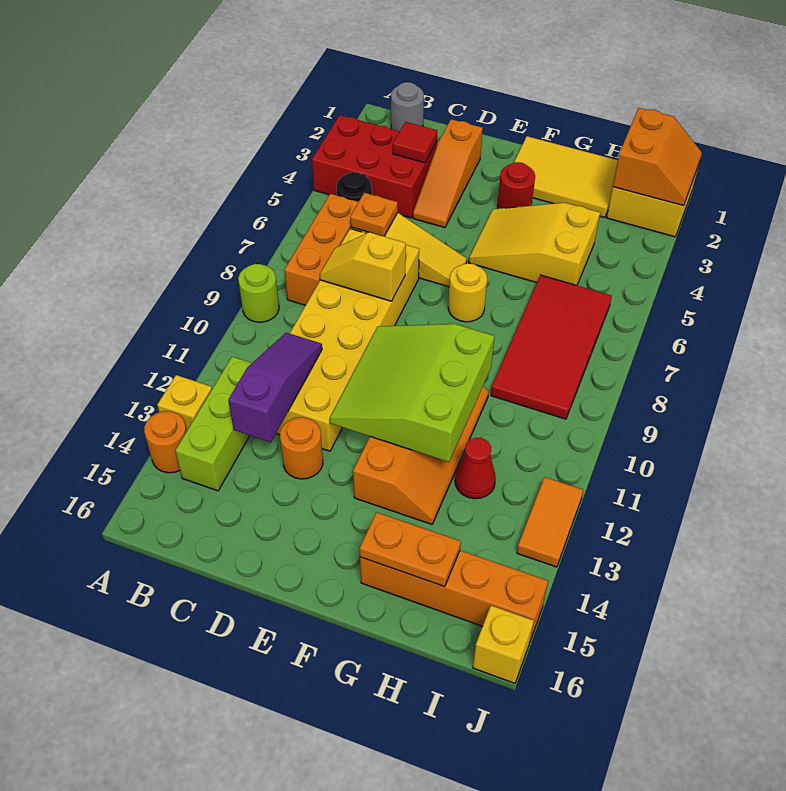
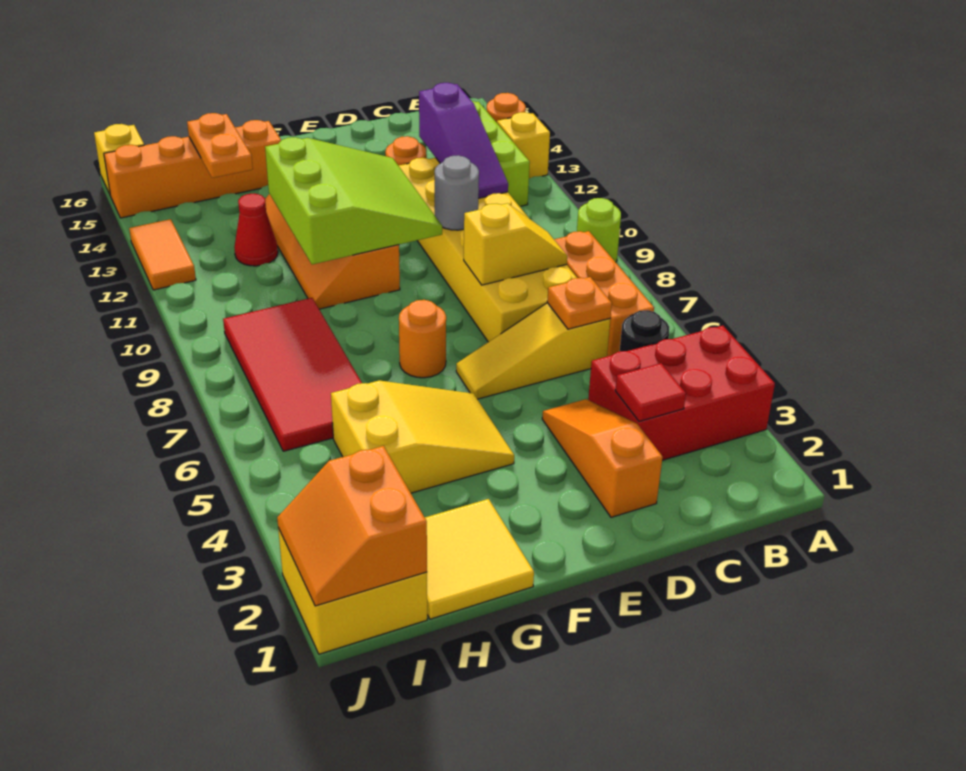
grey round brick B1 level 1 -> grey round brick D10 level 2
yellow tile F1:H2 level 1 -> yellow tile G1:H2 level 1
red round brick F3 level 1 -> none
yellow round brick F7 level 1 -> orange round brick F7 level 1
orange plate G15:H15 level 2 -> orange plate H14:H15 level 2

